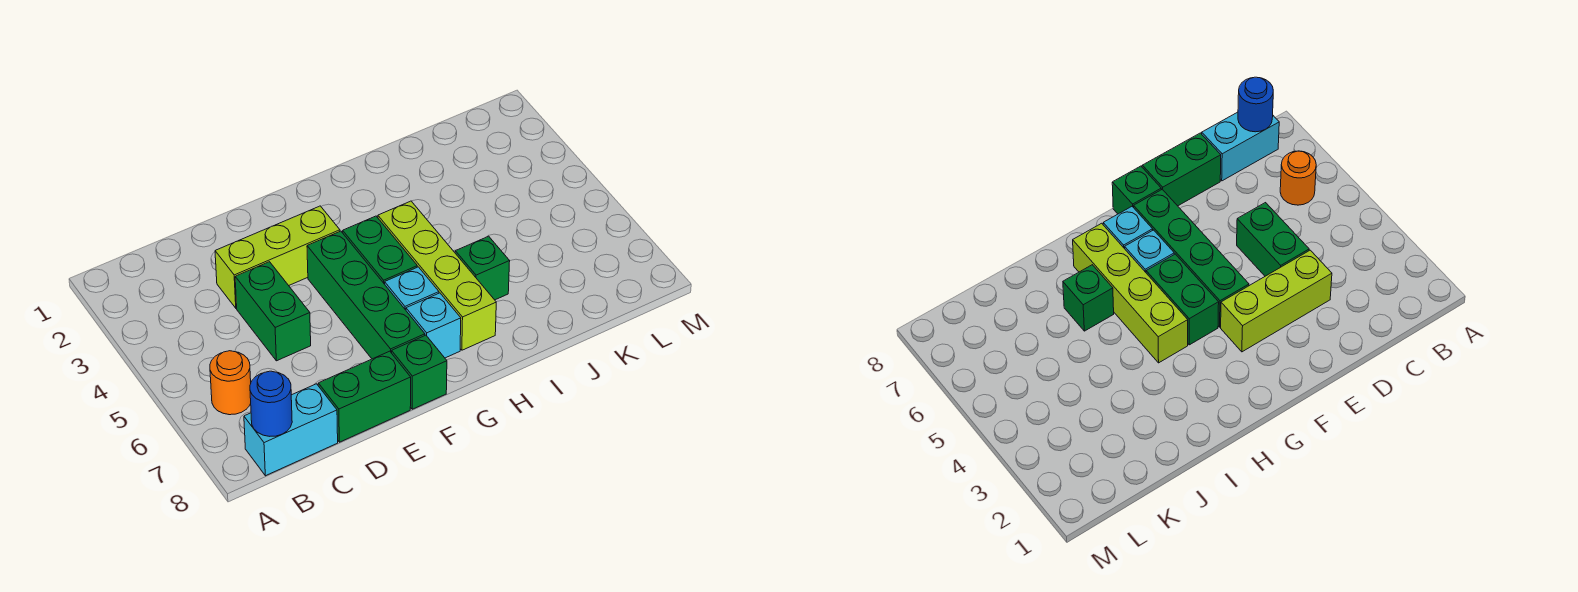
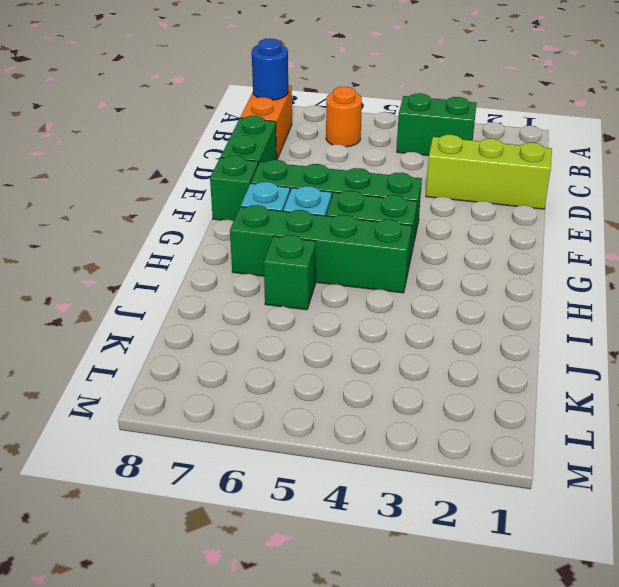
cyan brick B8:C8 level 1 -> orange brick B8:C8 level 1
lime brick D3:F3 level 1 -> lime brick D1:D3 level 1
green brick D4:D5 level 1 -> green brick B3:B4 level 1
lime brick H4:H7 level 1 -> green brick H4:H7 level 1

